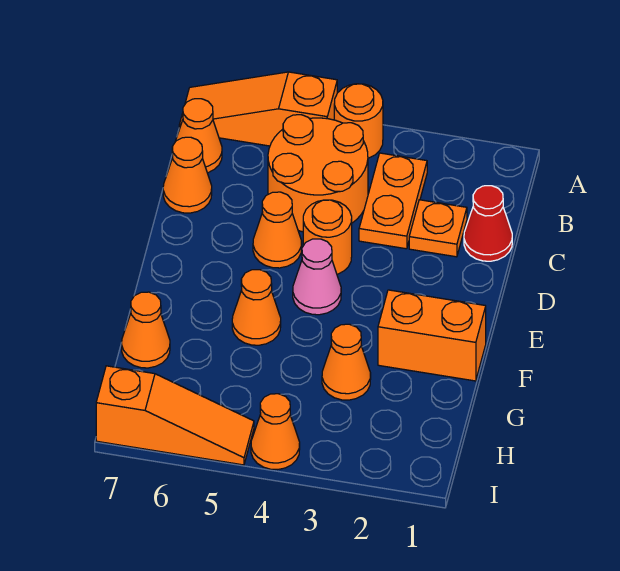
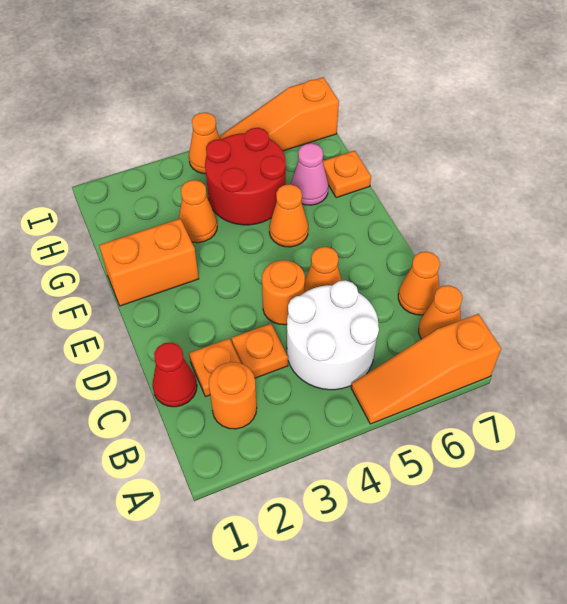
orange round brick A4 level 1 -> orange round brick B2 level 1
orange slope A5:A7 level 1 top 5 -> orange slope A5:A7 level 1 top 7
orange plate B3:C3 level 1 -> orange plate C3 level 1
orange round brick B4:C5 level 1 -> white round brick B4:C5 level 1
pink cone E4 level 1 -> pink cone G6 level 1
none -> red round brick G4:H5 level 1
orange cone G7 level 1 -> orange plate G7 level 1

